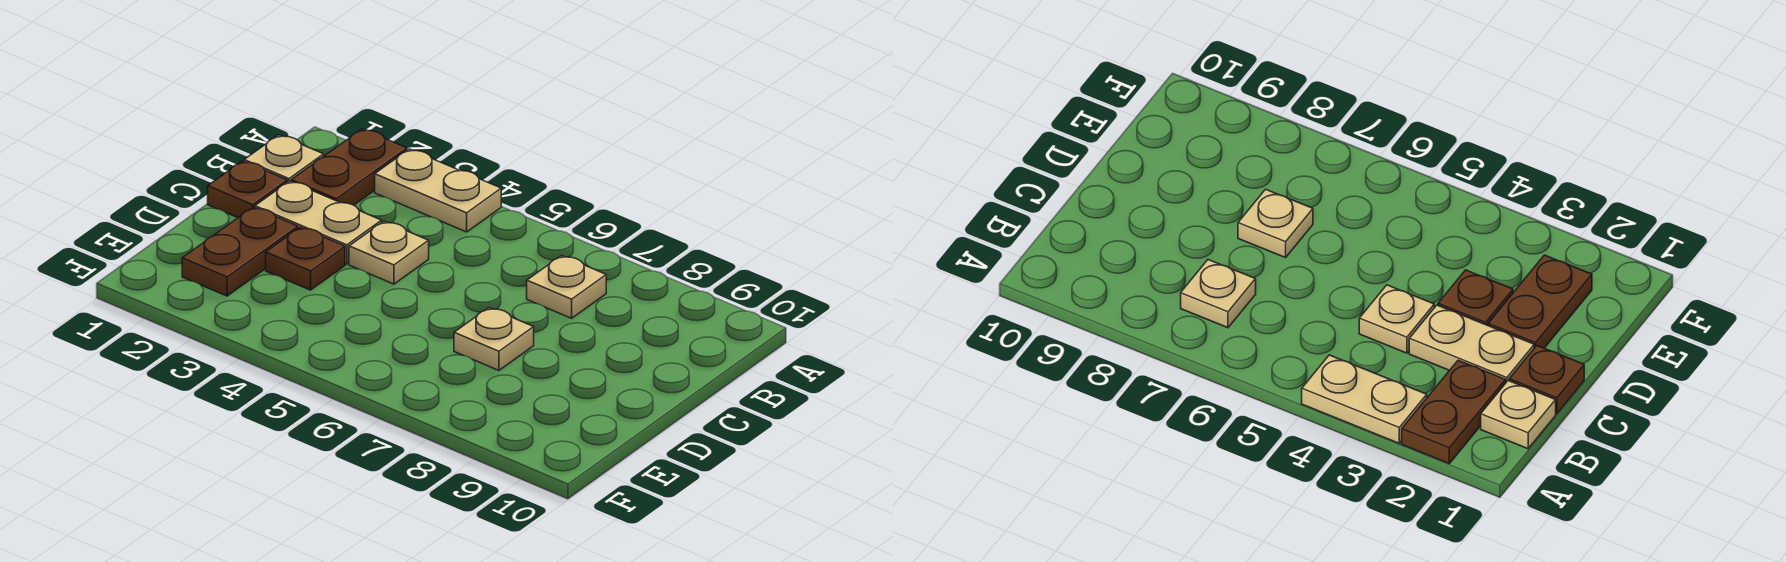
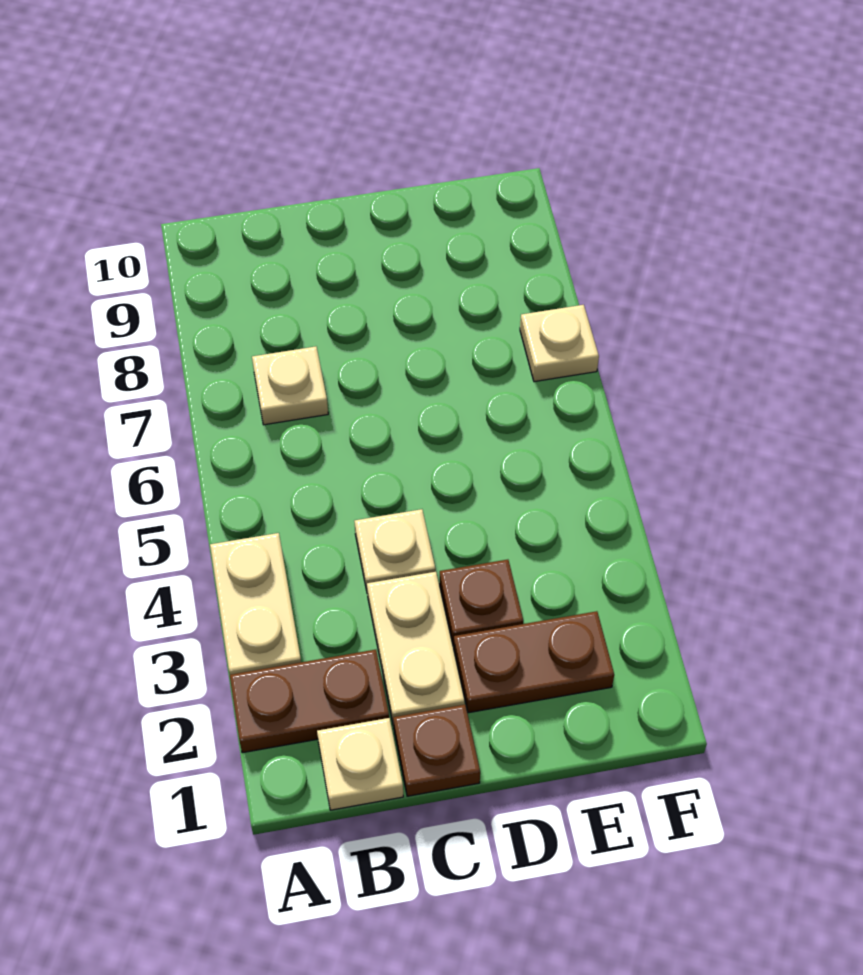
tan plate D7 level 1 -> tan plate F7 level 1

